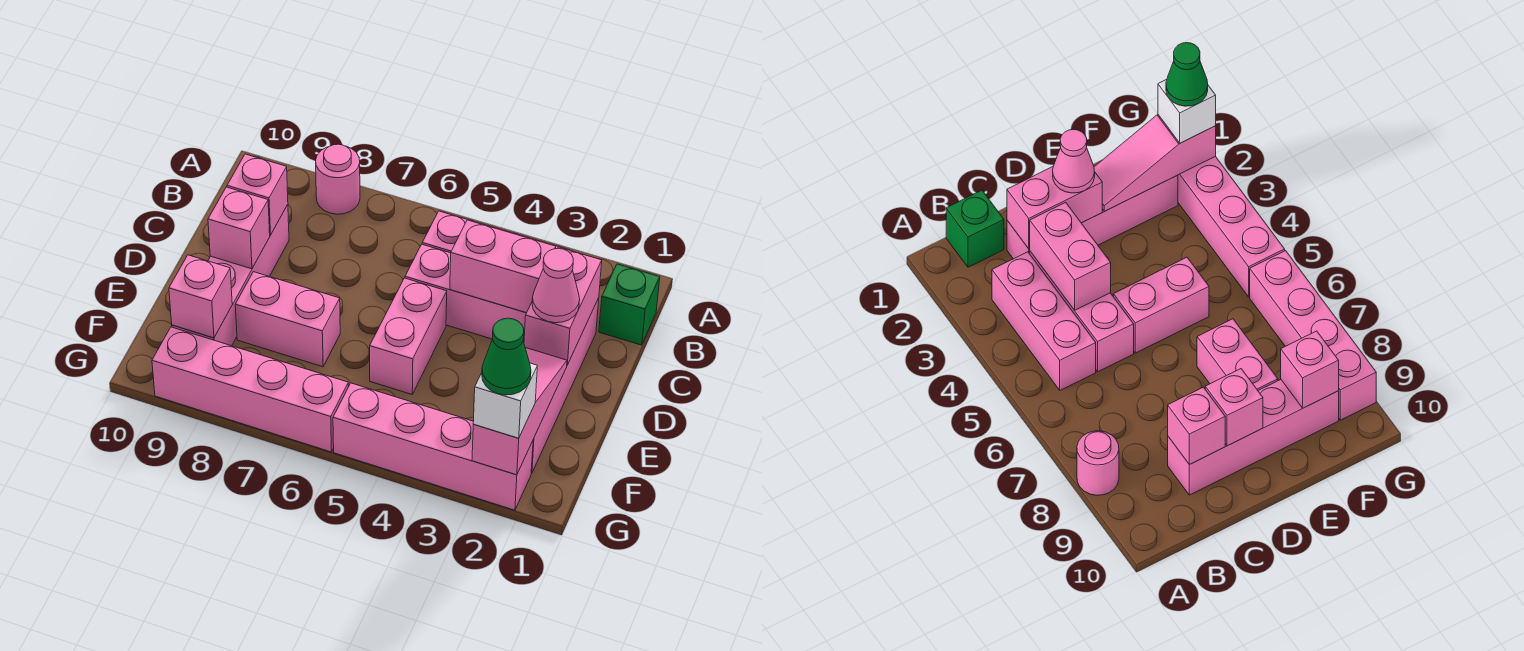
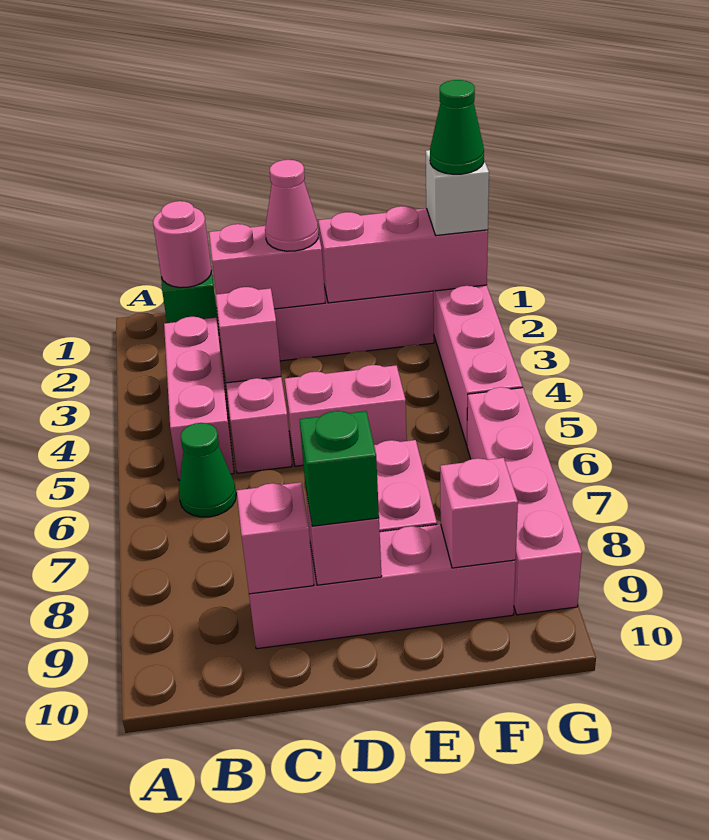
pink round brick A8 level 1 -> pink round brick B1 level 2
none -> green cone B6 level 1
pink brick C3:C4 level 2 -> pink brick C4 level 2
none -> green brick D9 level 3
pink slope E2:G2 level 2 top G -> pink brick E2:G2 level 2

